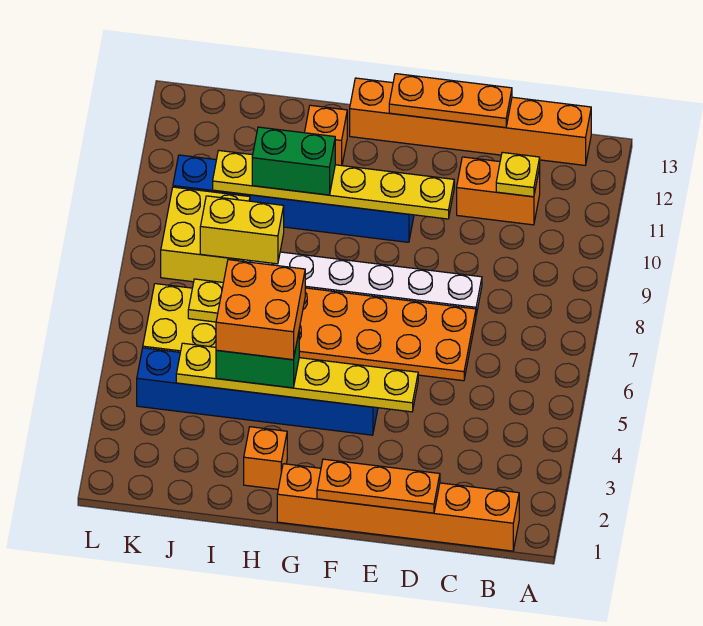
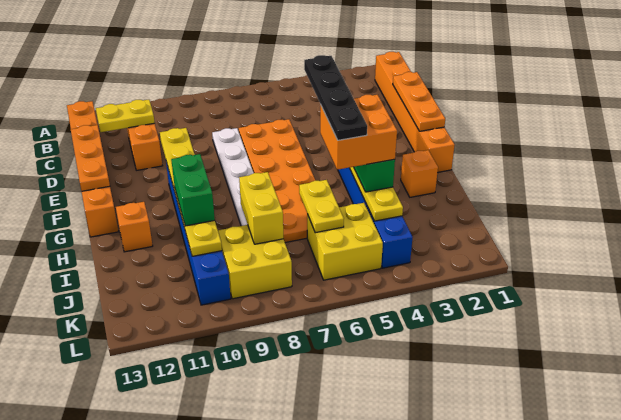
yellow plate C11 level 2 -> yellow plate C11:C12 level 2
none -> black plate F5:I5 level 5

